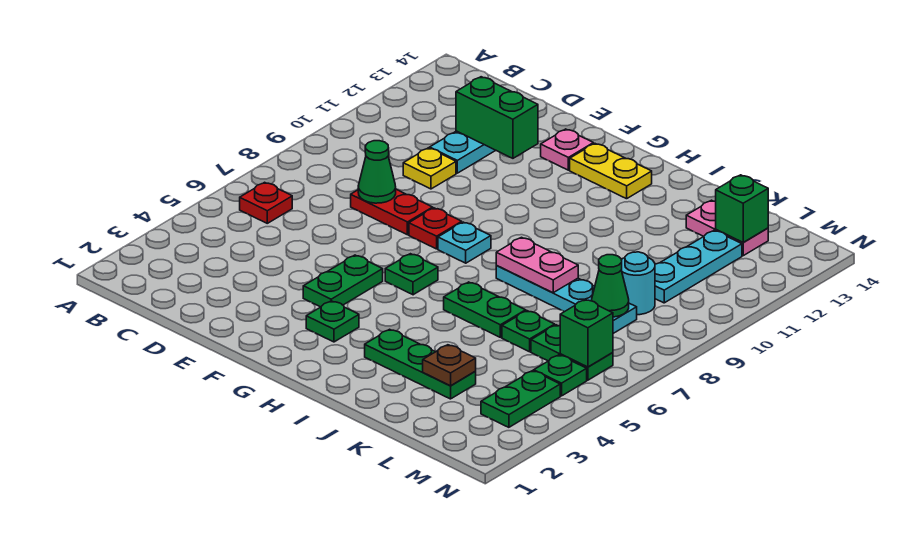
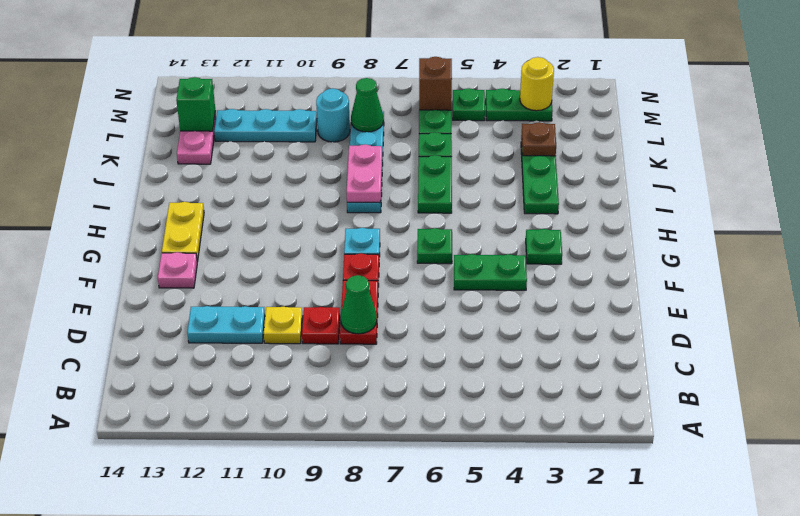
red plate B6 level 1 -> red plate D9 level 1
green brick D12:E12 level 2 -> none
none -> yellow round brick M3 level 2
green brick M6 level 2 -> brown brick M6 level 2

